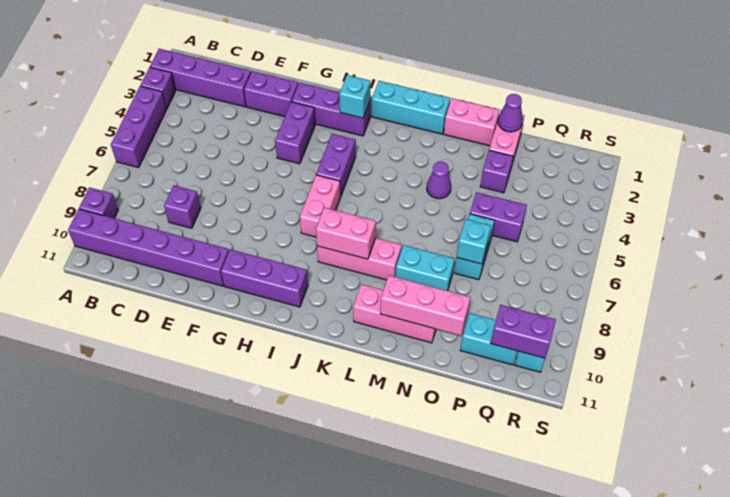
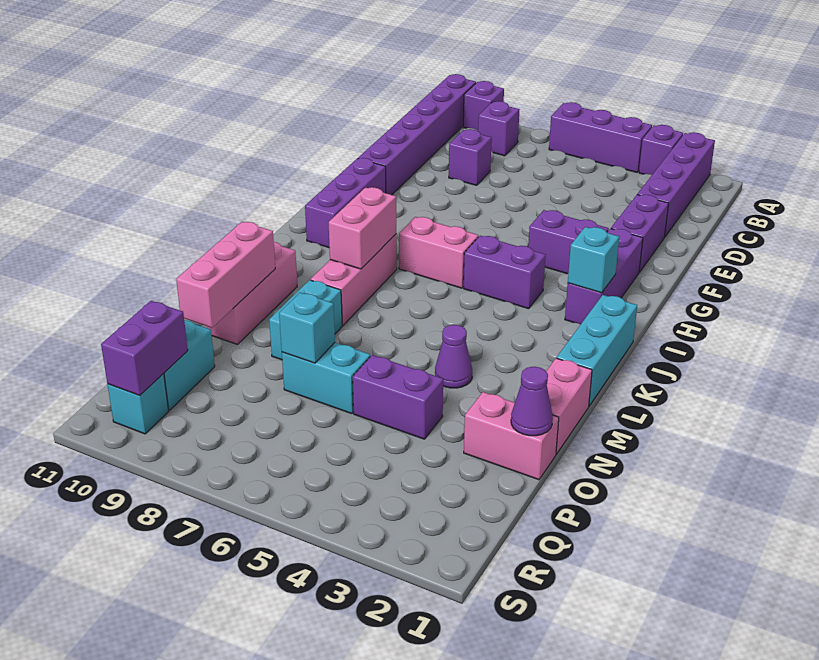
purple brick O3 level 1 -> purple brick B8 level 1
purple brick O5:P5 level 1 -> purple brick O4:O5 level 1

